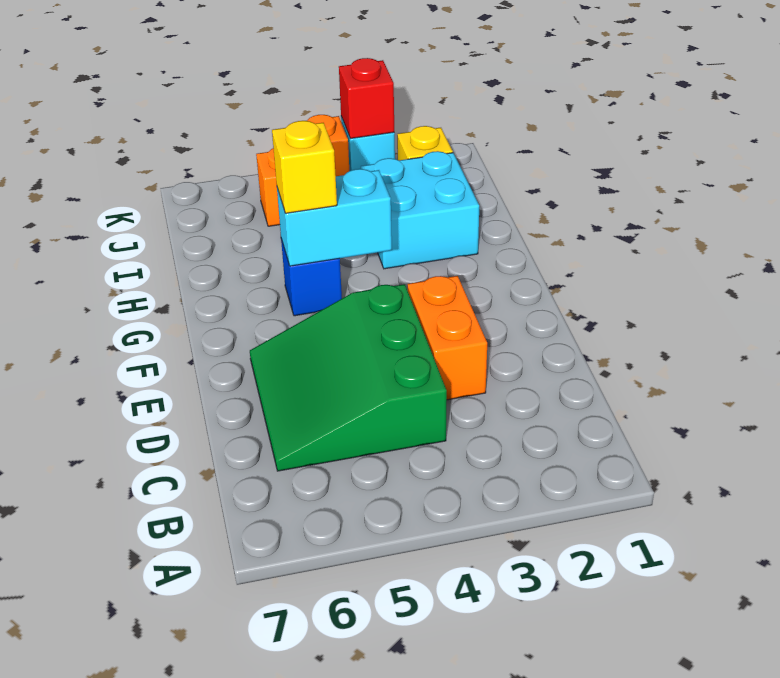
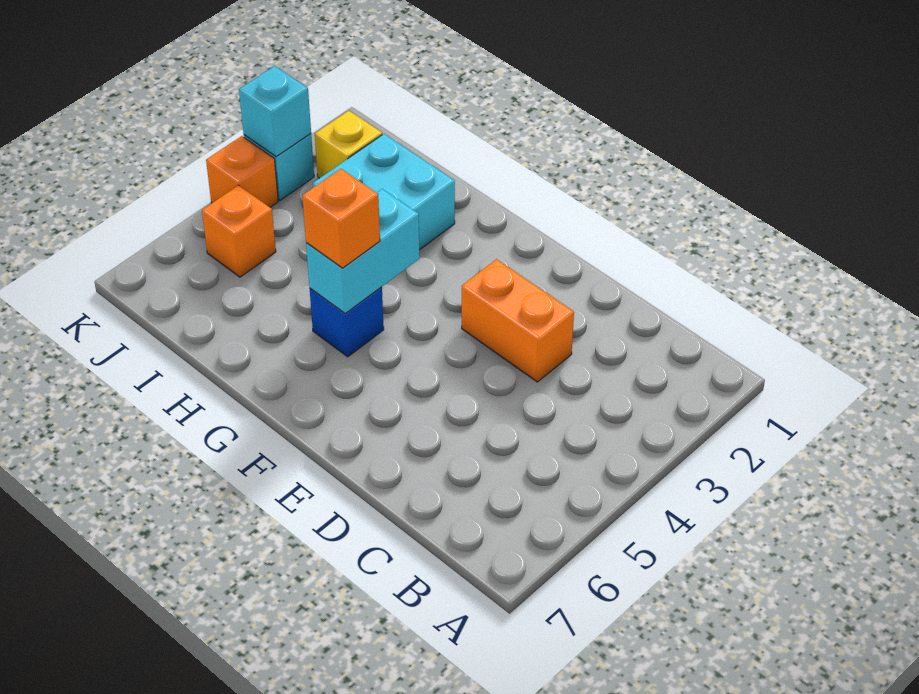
green slope C4:E6 level 1 top 4 -> none
yellow brick G5 level 3 -> orange brick G5 level 3
red brick K3 level 2 -> cyan brick K3 level 2

